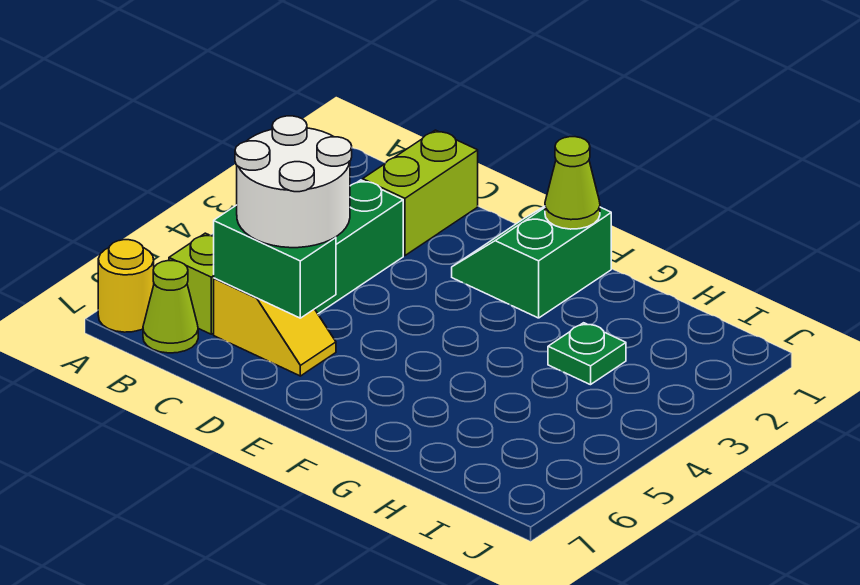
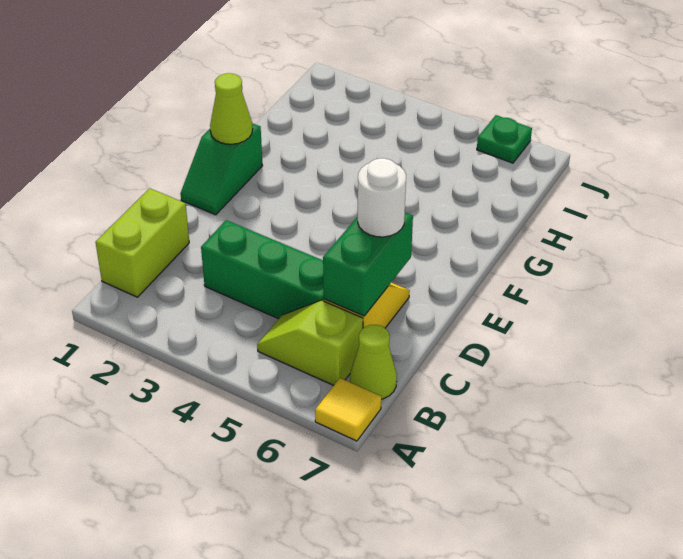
yellow round brick A7 level 1 -> yellow tile A7 level 1
lime brick C1:C2 level 1 -> lime brick B1:C1 level 1
white round brick C5:D6 level 3 -> white round brick D6 level 3
green slope E1:F2 level 1 top F -> green slope E1:F1 level 1 top F
green plate H3 level 1 -> green plate J6 level 1

